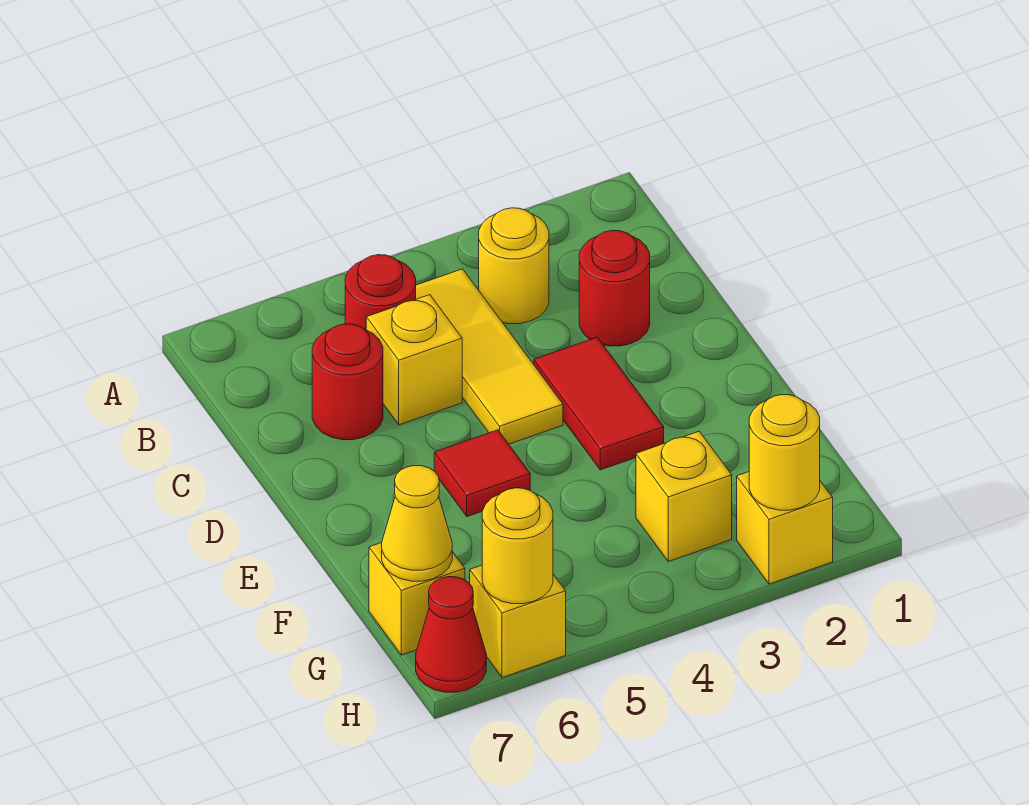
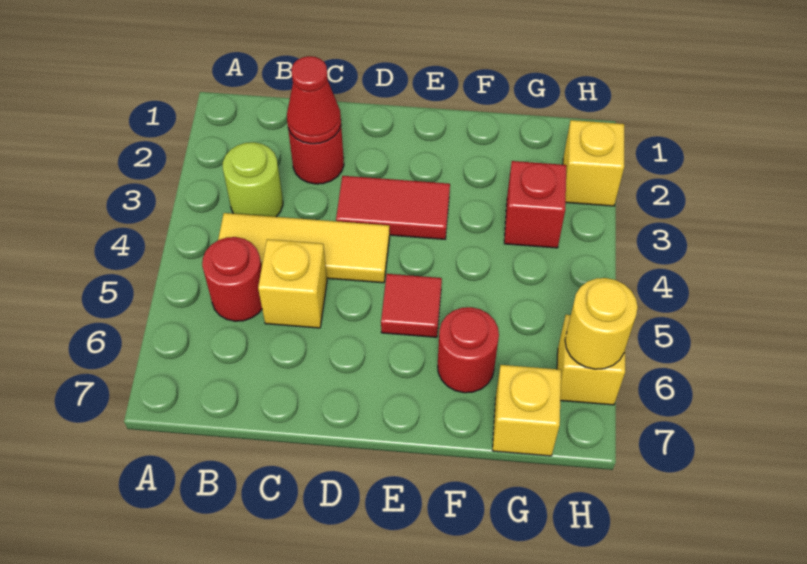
yellow round brick B3 level 1 -> lime round brick B3 level 1
red round brick C6 level 1 -> red round brick F6 level 1
yellow brick G3 level 1 -> red brick G3 level 1
yellow cone G7 level 2 -> none
yellow round brick H2 level 2 -> none
red cone H7 level 1 -> red cone C2 level 2

